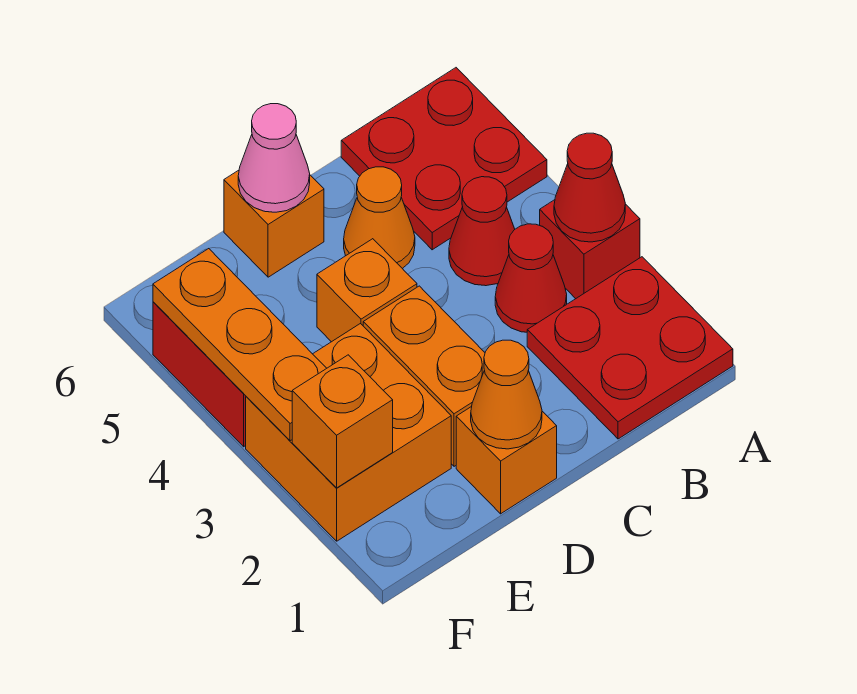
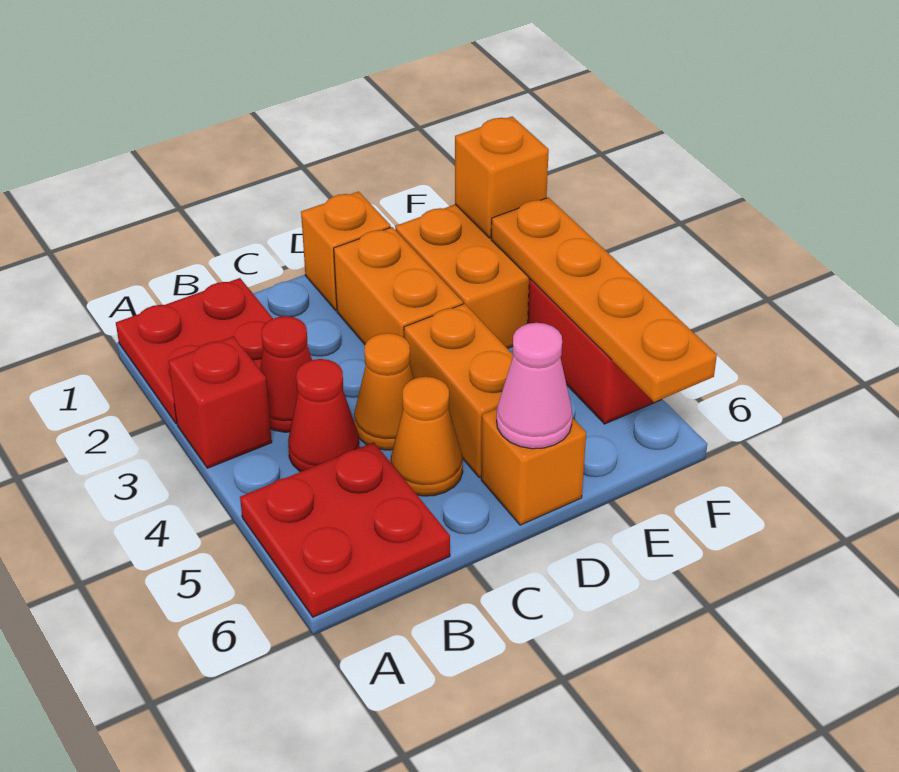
red cone A3 level 2 -> none
orange cone D1 level 2 -> orange cone C4 level 1
orange brick D4 level 1 -> orange brick D4:D5 level 1
orange plate F3:F5 level 2 -> orange plate F3:F6 level 2

